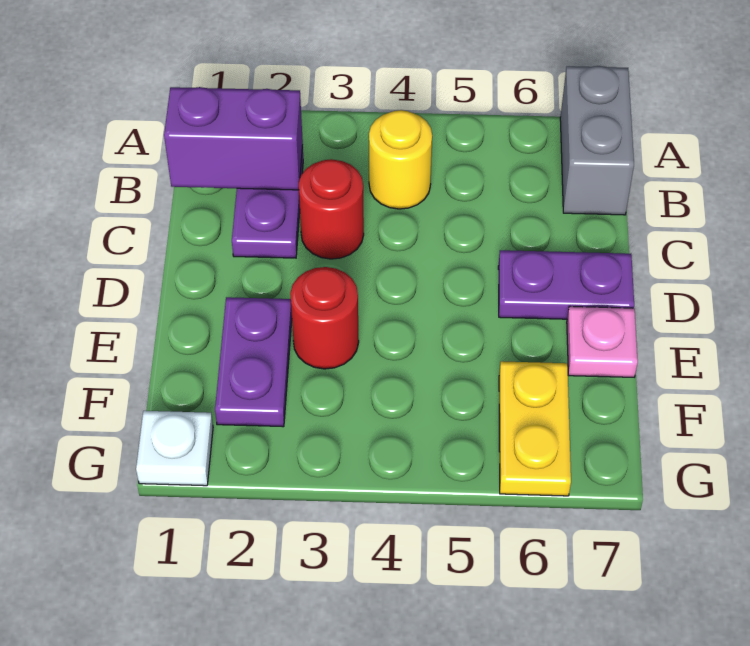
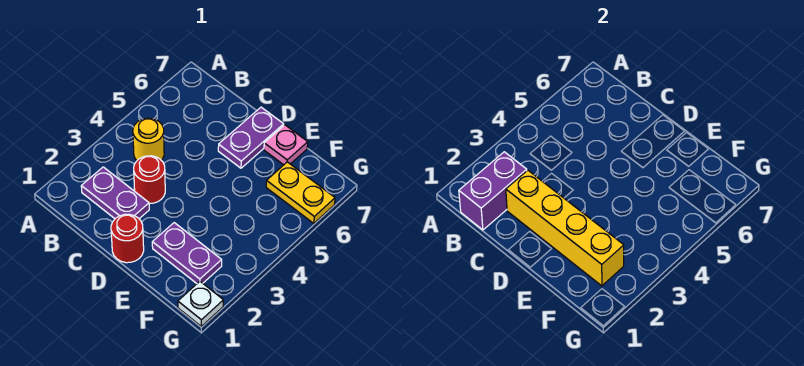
grey brick A7:B7 level 1 -> none
none -> yellow brick C2:F2 level 2
red round brick E3 level 1 -> red round brick D1 level 1

